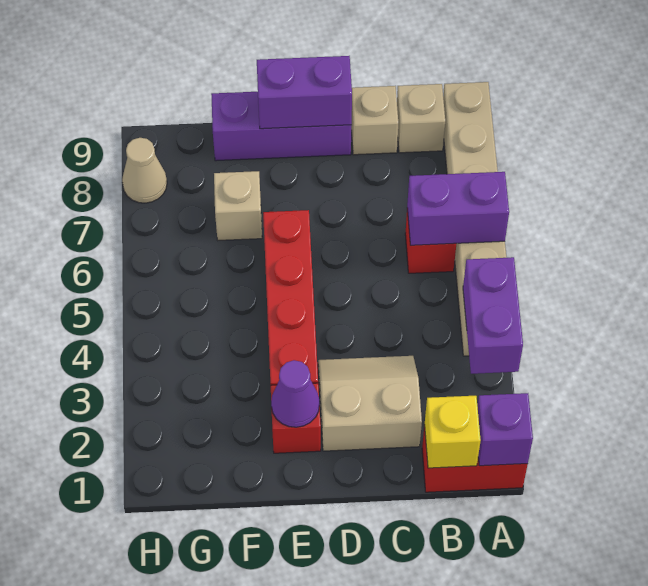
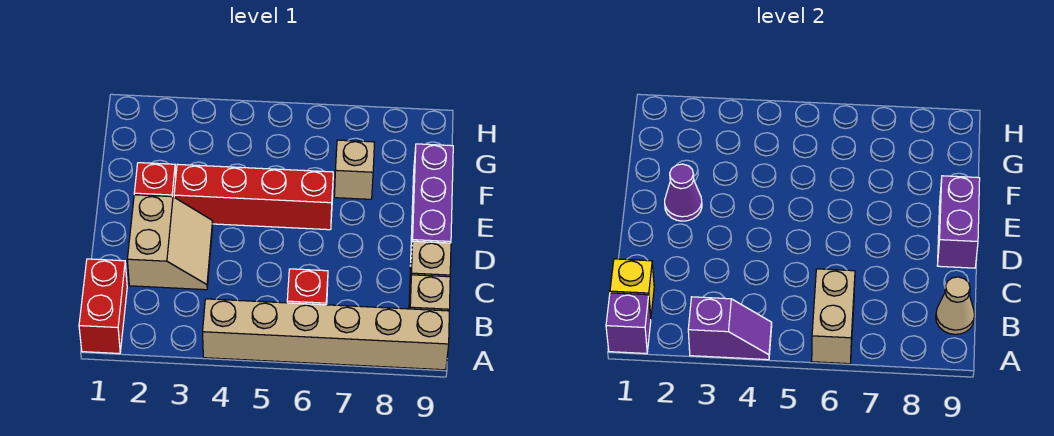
purple brick A3:A4 level 2 -> purple slope A3:A4 level 2 top 3
purple brick A6:B6 level 2 -> tan brick A6:B6 level 2
tan cone H8 level 1 -> tan cone B9 level 2

